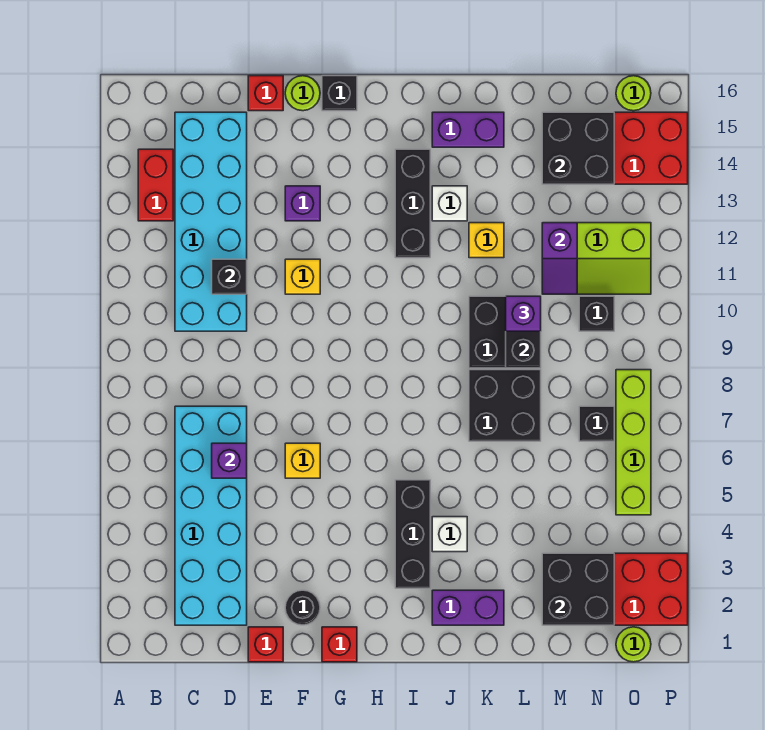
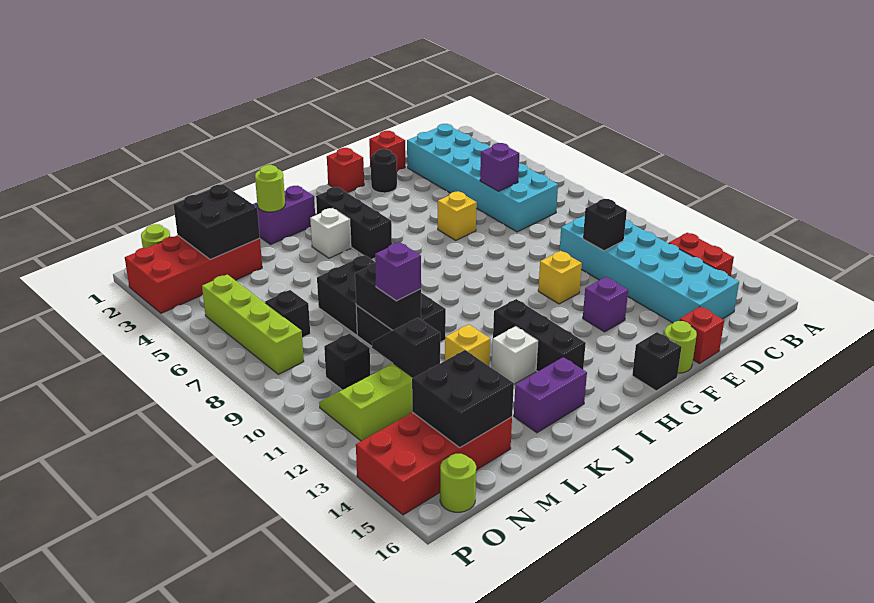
none -> lime round brick K2 level 2
purple slope M11:M12 level 2 top 12 -> black slope M11:M12 level 2 top 12

